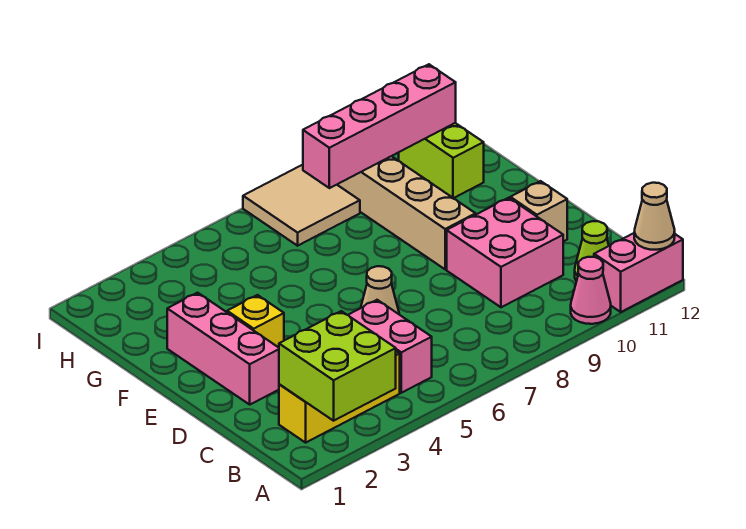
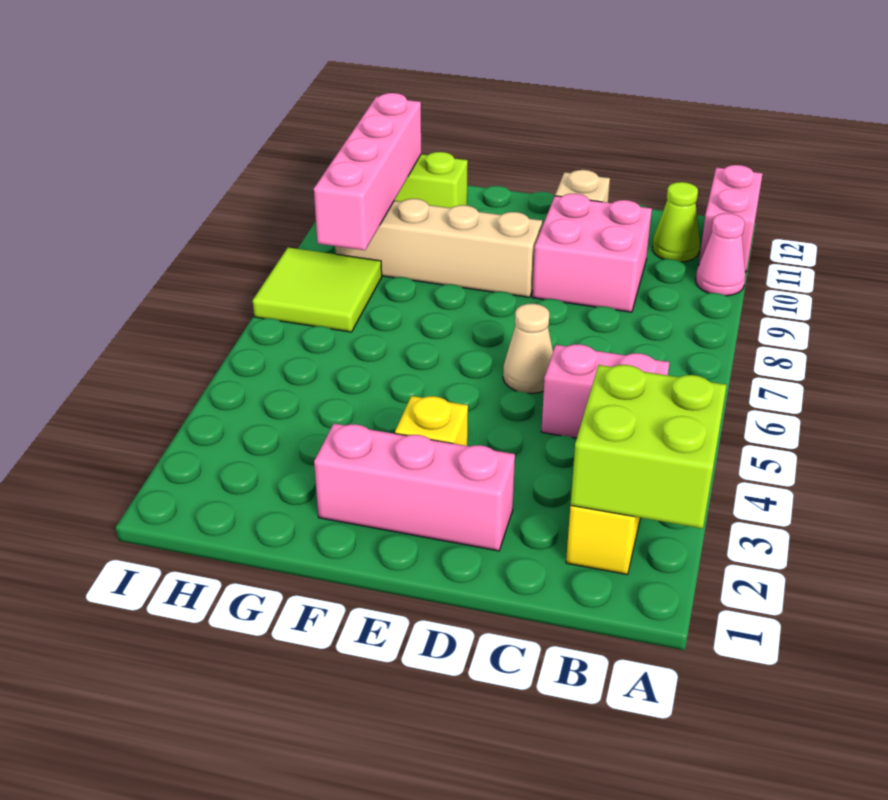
tan cone A12 level 2 -> none
tan tile H7:I8 level 1 -> lime tile H7:I8 level 1

